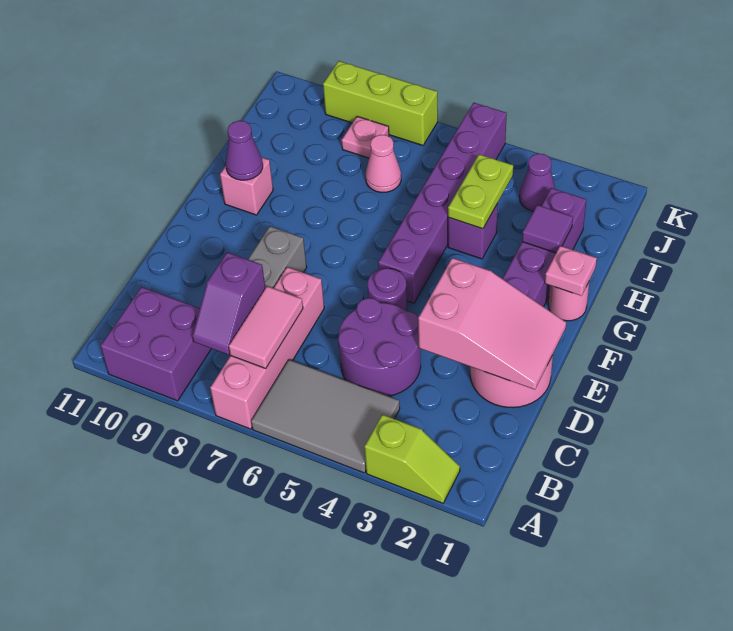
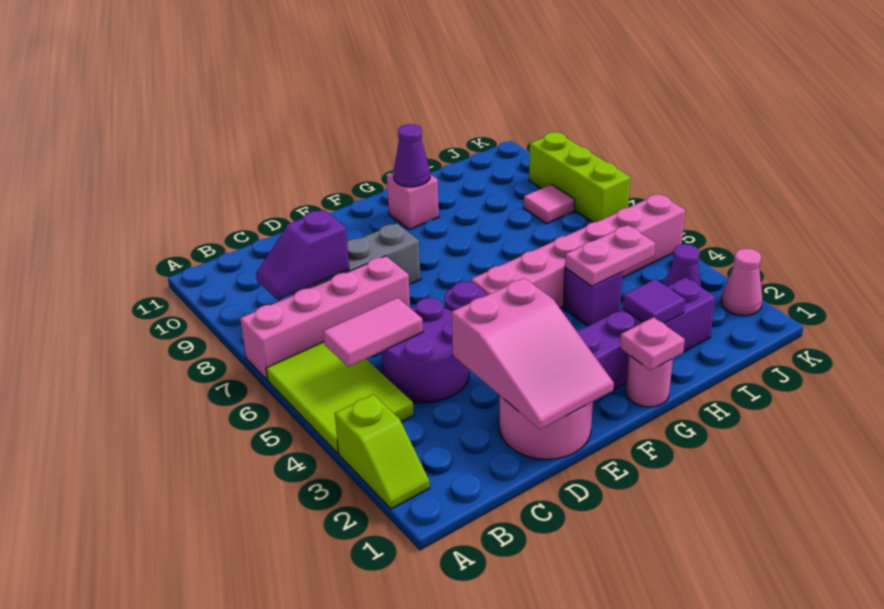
grey tile A4:B6 level 1 -> lime tile A4:B6 level 1
purple brick A9:B10 level 1 -> none
pink tile B7:C7 level 2 -> pink tile B5:C5 level 2
purple brick F5:K5 level 1 -> pink brick F5:K5 level 1
lime plate H4:I4 level 2 -> pink plate H4:I4 level 2
pink cone I7 level 1 -> pink cone K2 level 1
pink plate J8 level 1 -> pink tile J8 level 1

